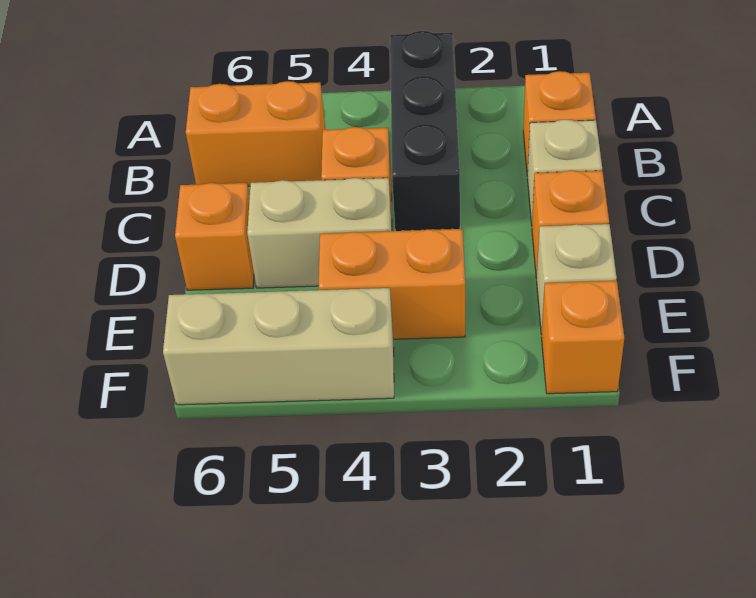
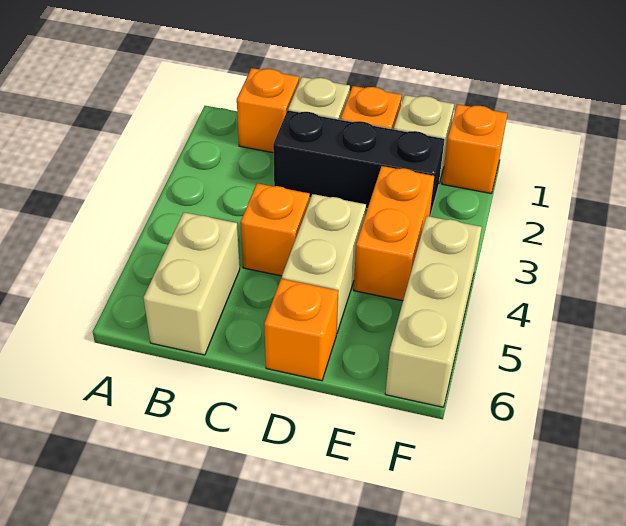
black brick A3:C3 level 1 -> black brick C2:E2 level 1
orange brick B5:B6 level 1 -> tan brick B5:B6 level 1

